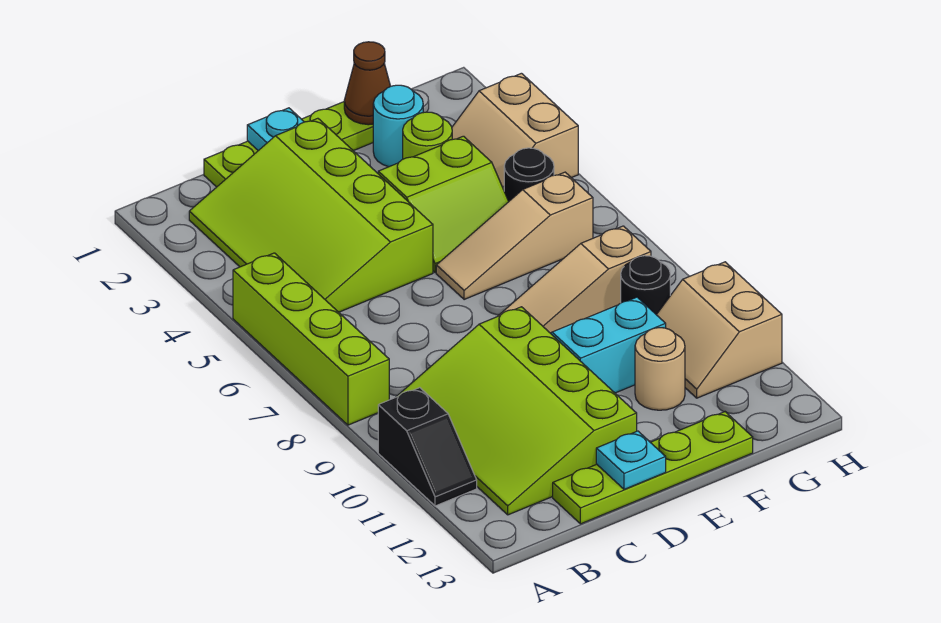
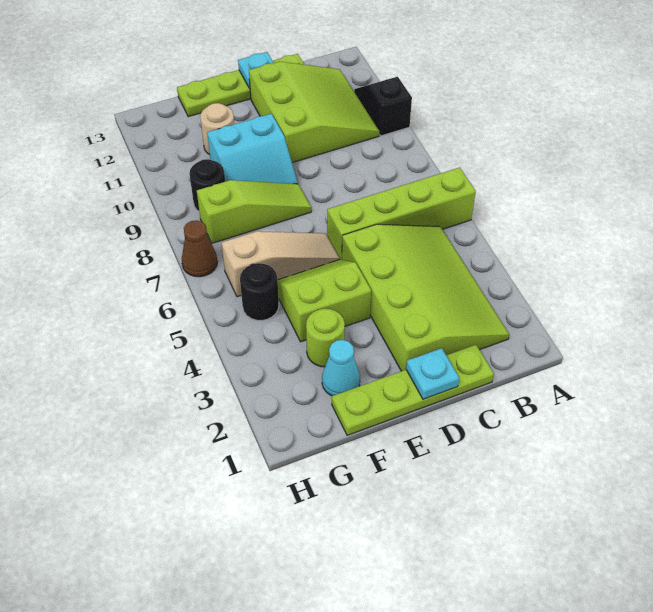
lime brick A5:A8 level 1 -> lime brick A6:D6 level 1
lime slope B9:D12 level 1 top D -> lime slope B10:D12 level 1 top D
tan slope E8:G8 level 1 top G -> lime slope E8:G8 level 1 top G
brown cone F1 level 2 -> brown cone H7 level 1
cyan round brick F2 level 1 -> cyan cone F2 level 1
tan slope G3:H4 level 1 top H -> none
tan slope G10:H11 level 1 top H -> none

